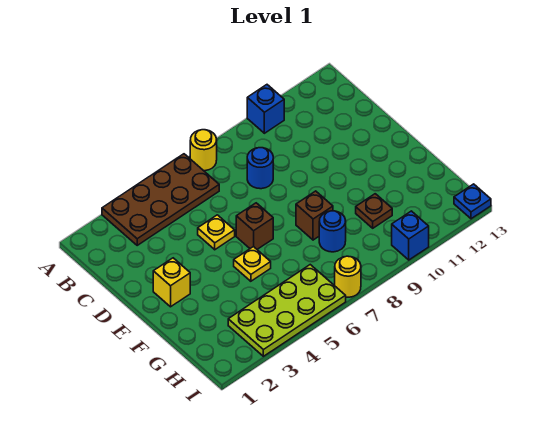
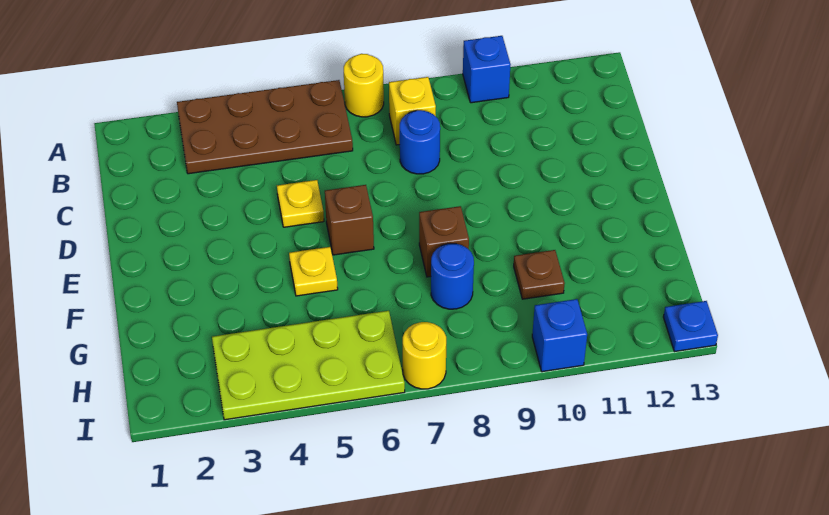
yellow brick E2 level 1 -> yellow brick B8 level 1

